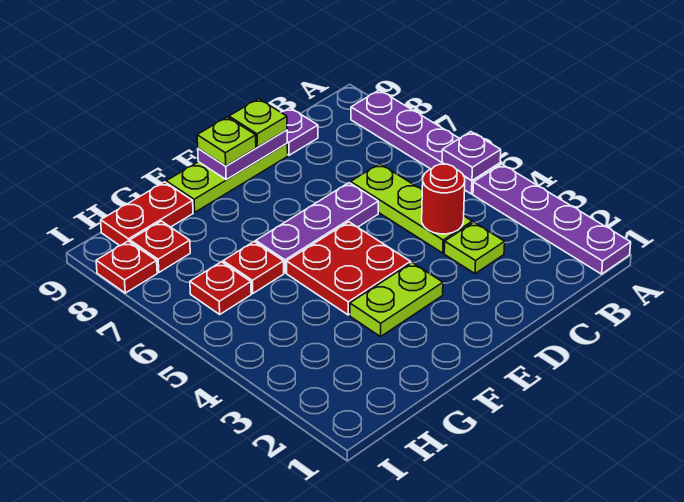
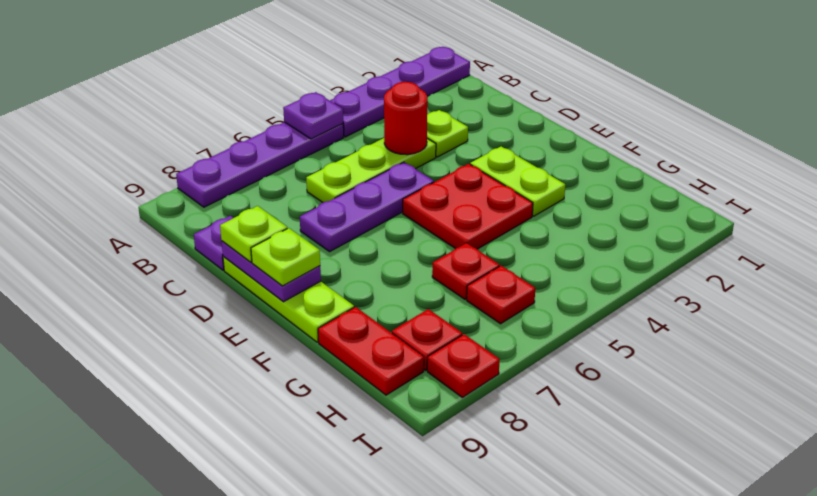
purple plate D6:F6 level 1 -> purple plate D5:D7 level 1

